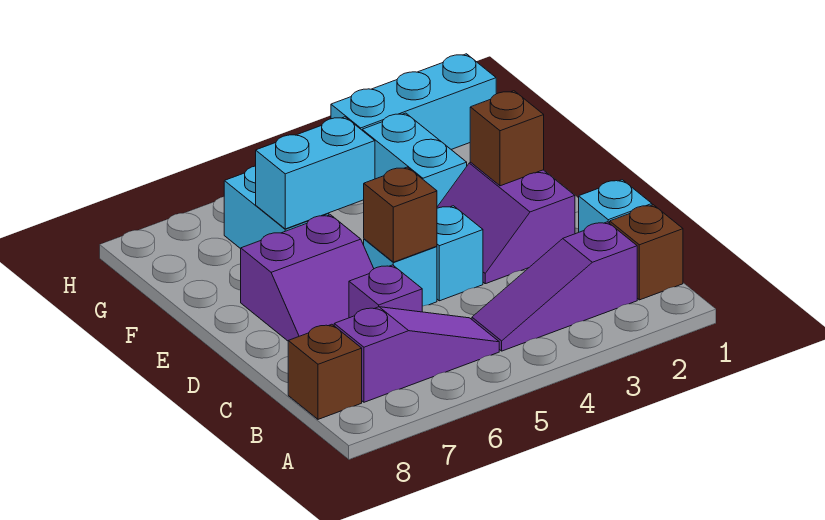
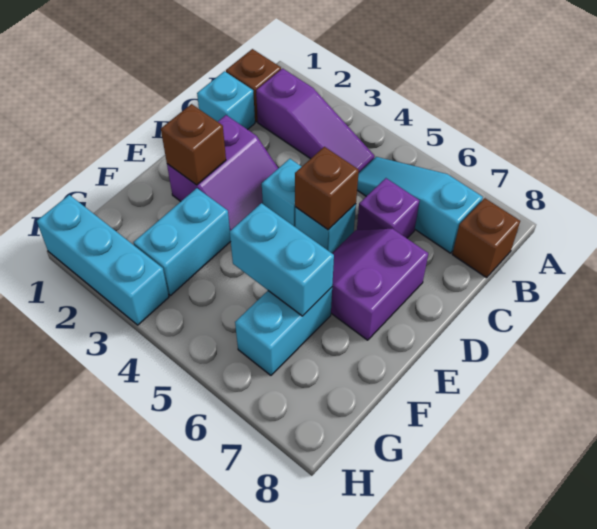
purple slope B5:B7 level 1 top 7 -> cyan slope B5:B7 level 1 top 7
purple slope D6:E7 level 1 top E -> purple slope D6:E7 level 1 top 7

